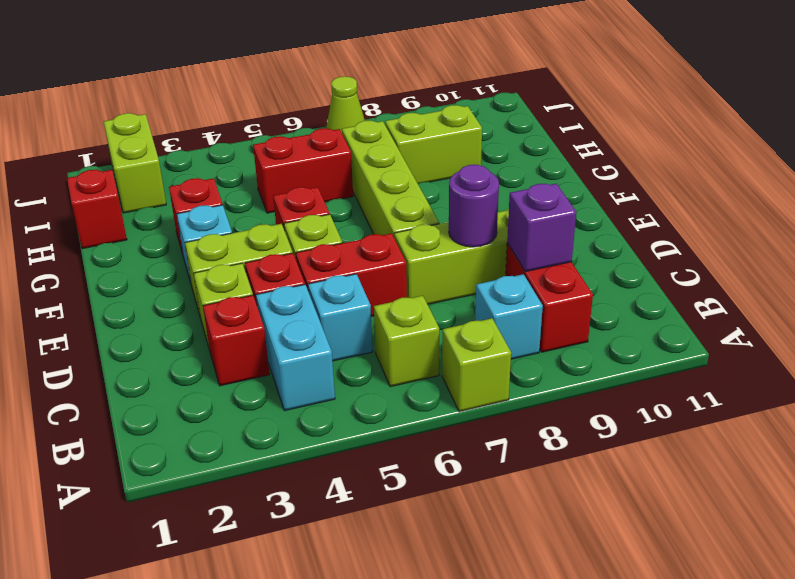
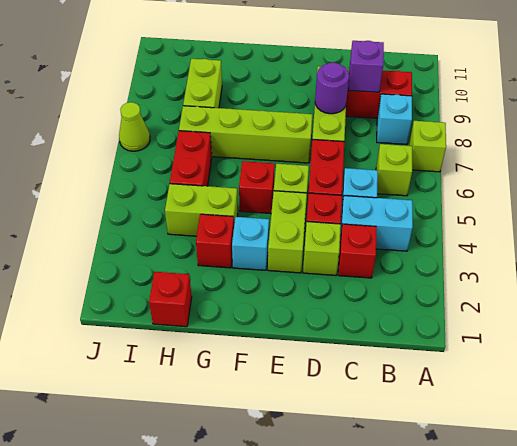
lime brick I2:J2 level 1 -> lime brick G4:H4 level 1

